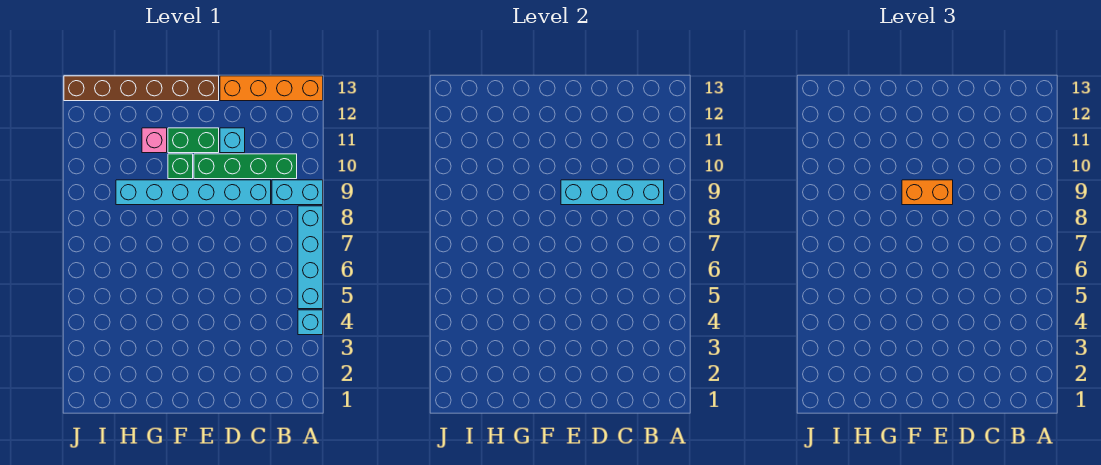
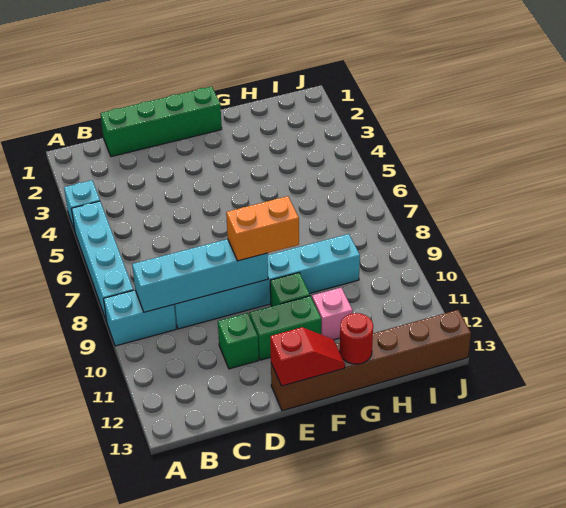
orange brick A13:D13 level 1 -> none
green brick B10:E10 level 1 -> green brick C1:F1 level 1
cyan brick D11 level 1 -> green brick D11 level 1
none -> red slope E13:F13 level 2 top E
none -> red round brick G13 level 2

